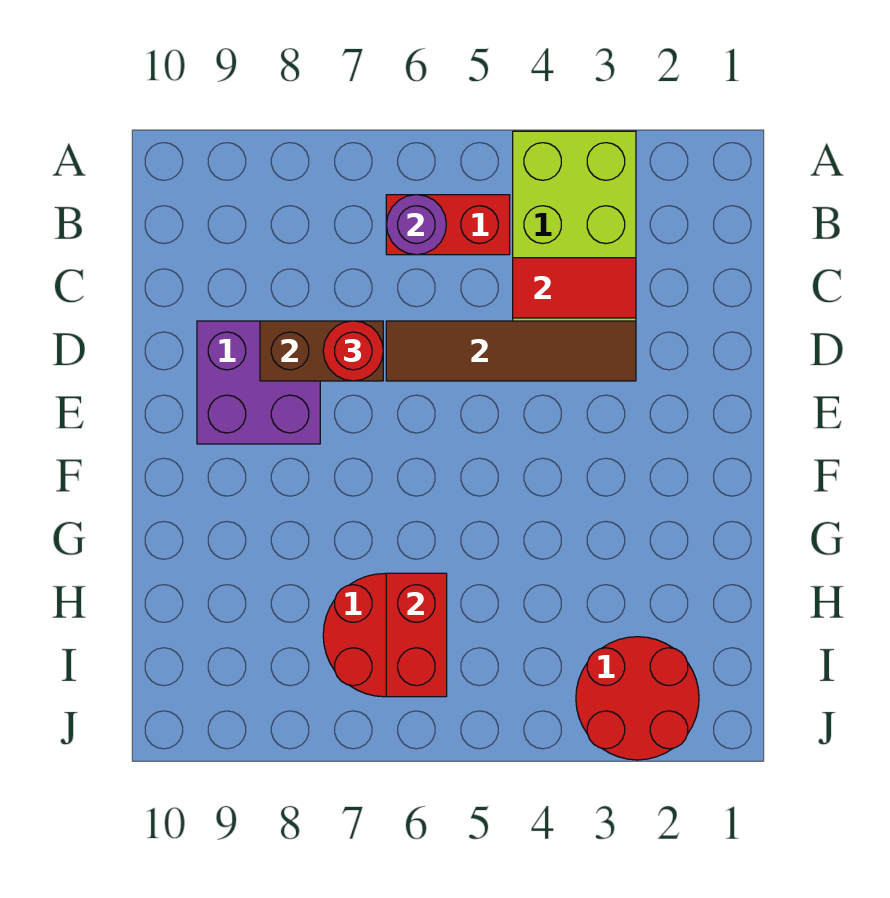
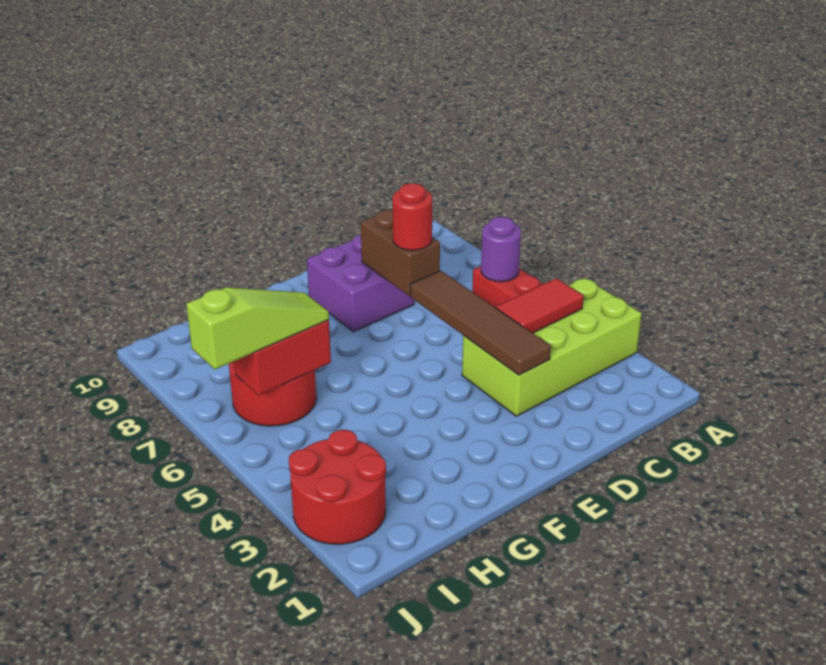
red tile C3:C4 level 2 -> red tile B4:C4 level 2
none -> lime slope H6:J6 level 3 top J

